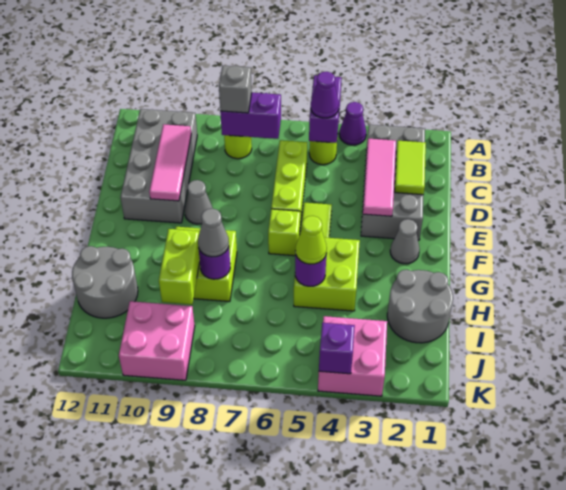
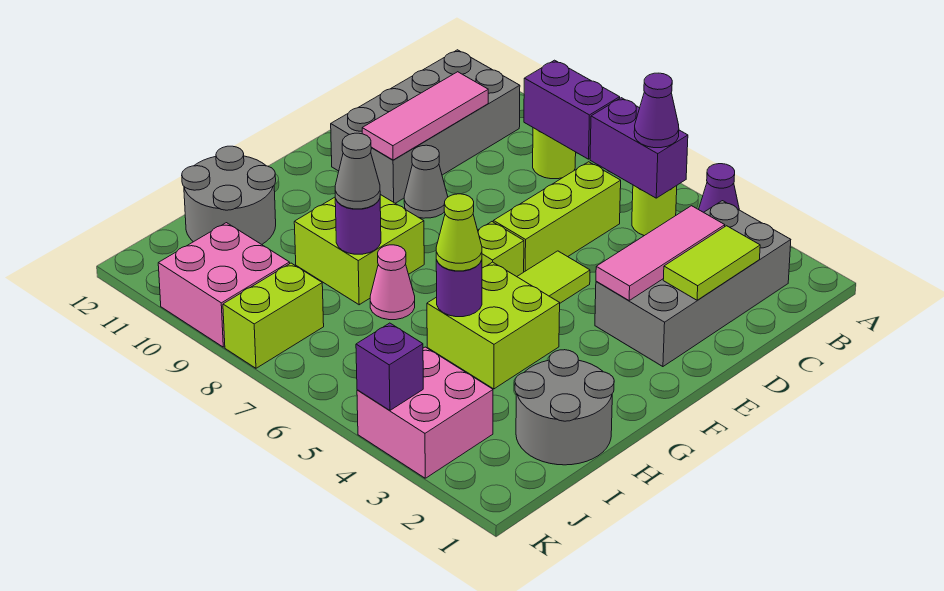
purple brick A5:B5 level 2 -> purple brick B5:B6 level 2
grey brick B8 level 3 -> none
grey cone F2 level 1 -> none
none -> pink cone H7 level 1
lime brick H9:I9 level 2 -> lime brick J8:K8 level 1

